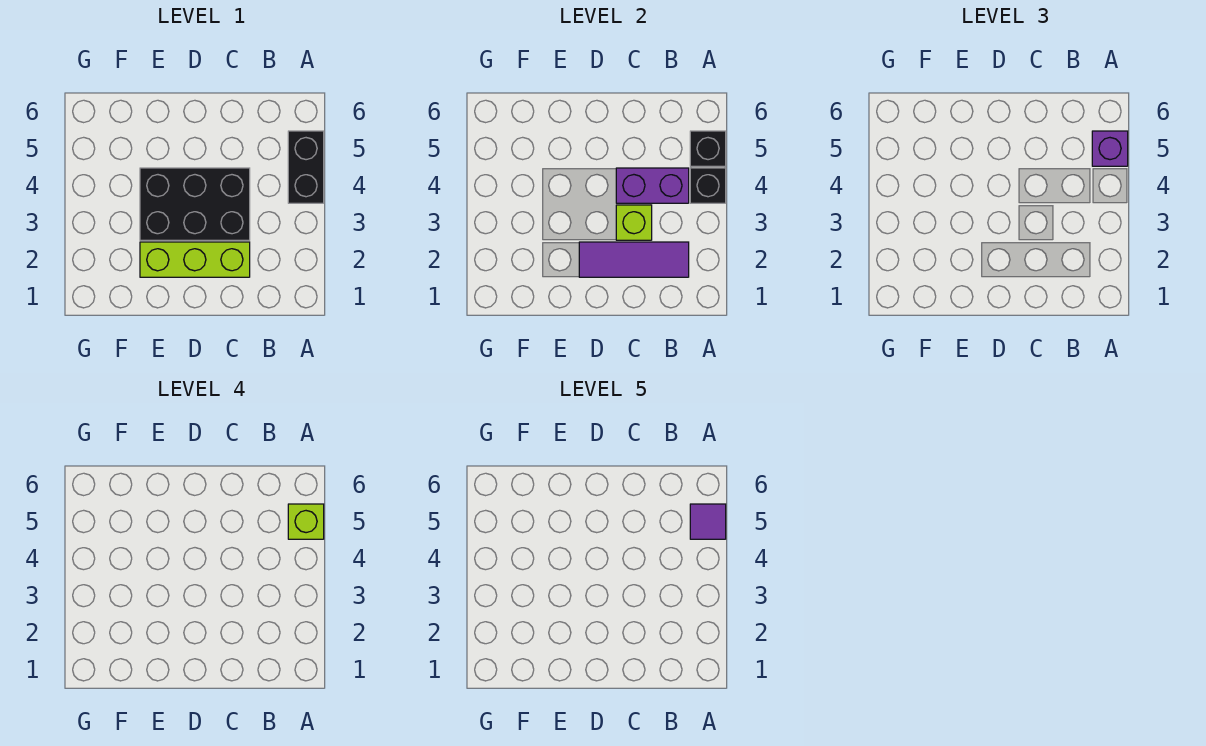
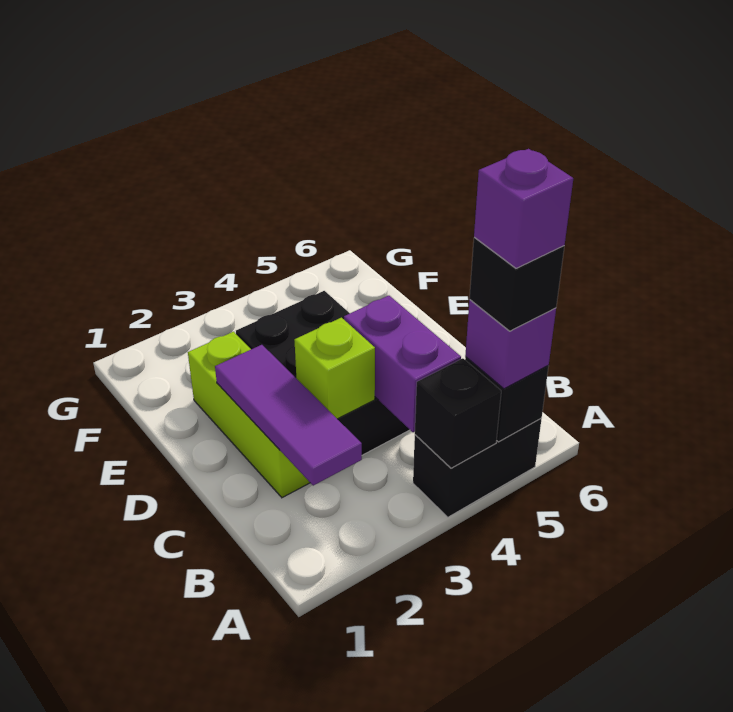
lime brick A5 level 4 -> black brick A5 level 4
purple tile A5 level 5 -> purple brick A5 level 5

